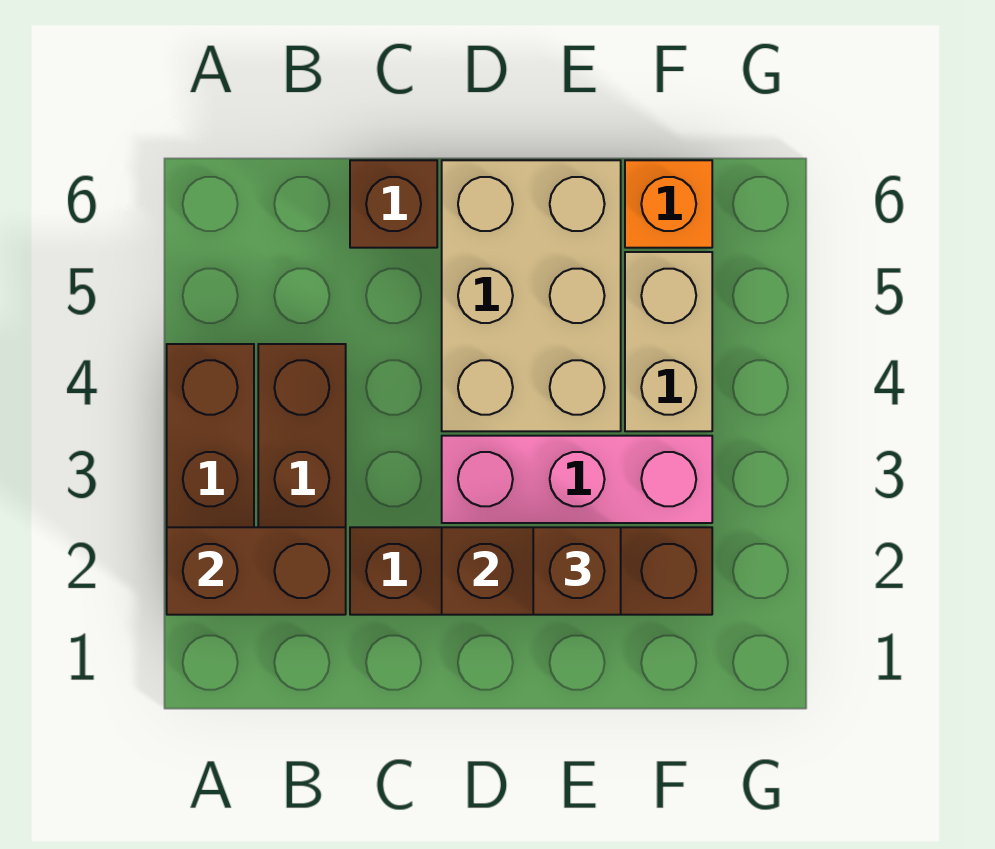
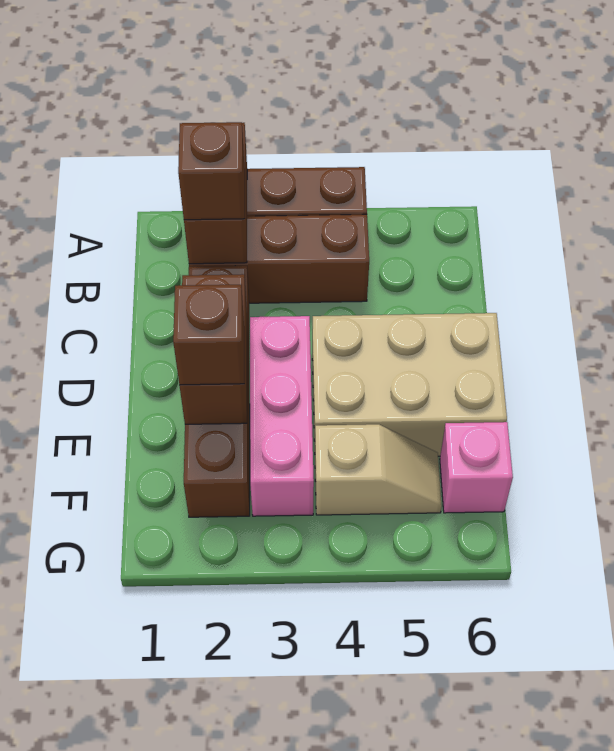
brown brick C6 level 1 -> brown brick B2 level 3
tan brick F4:F5 level 1 -> tan slope F4:F5 level 1 top 4
orange brick F6 level 1 -> pink brick F6 level 1

